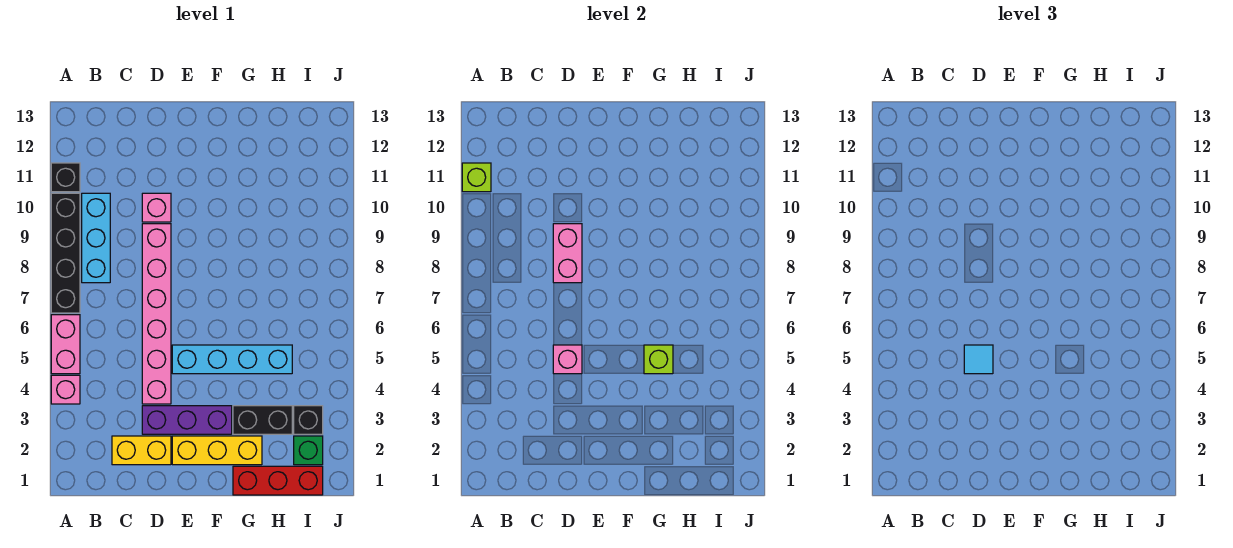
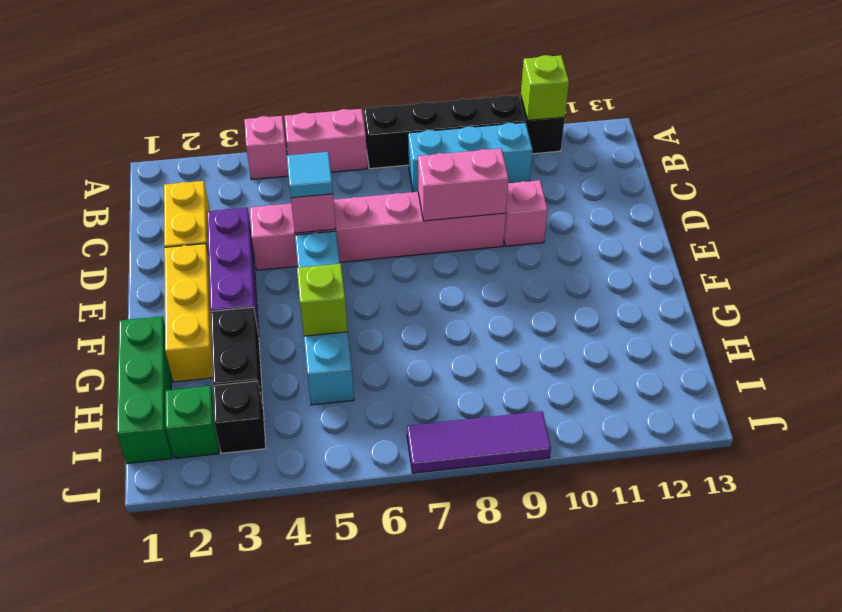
red brick G1:I1 level 1 -> green brick G1:I1 level 1
none -> purple tile J7:J9 level 1

